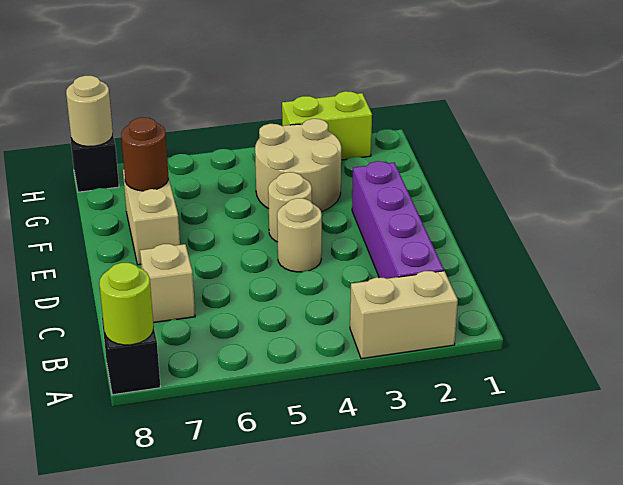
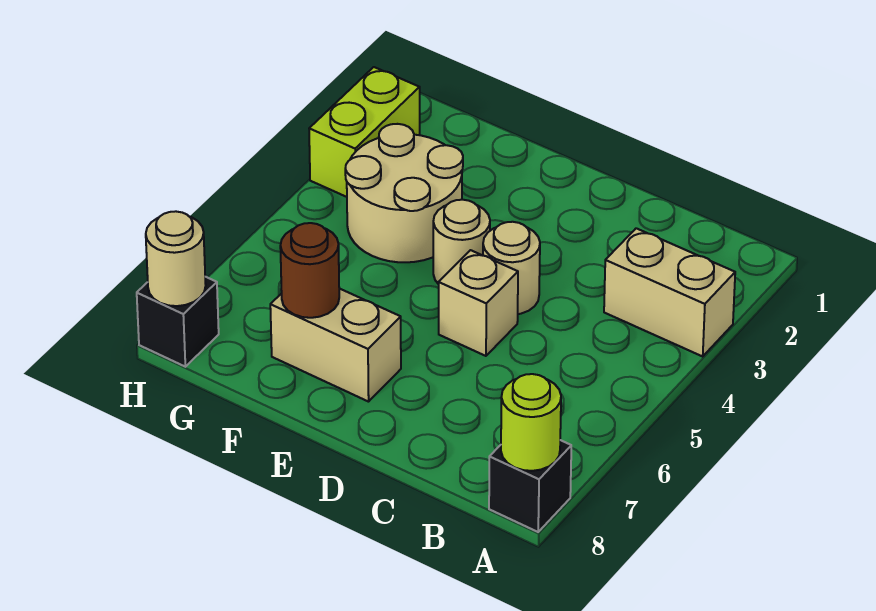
tan brick A2:A3 level 1 -> tan brick A3:B3 level 1
purple brick B2:E2 level 1 -> none
tan brick C7 level 1 -> tan brick D5 level 1

